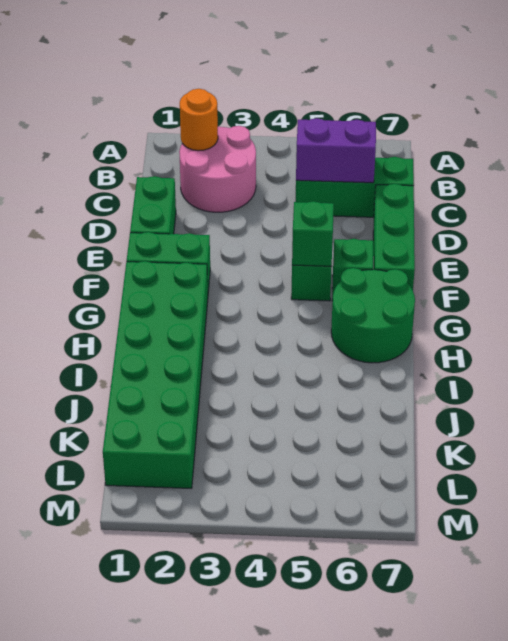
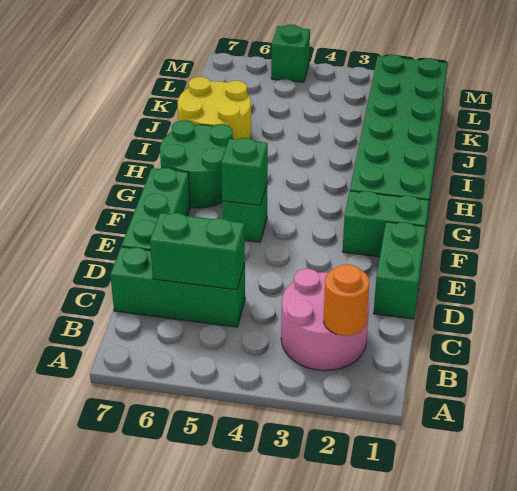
purple brick C5:C6 level 2 -> green brick C5:C6 level 2
green brick F6 level 1 -> green brick M5 level 1
none -> yellow round brick I6:J7 level 1

